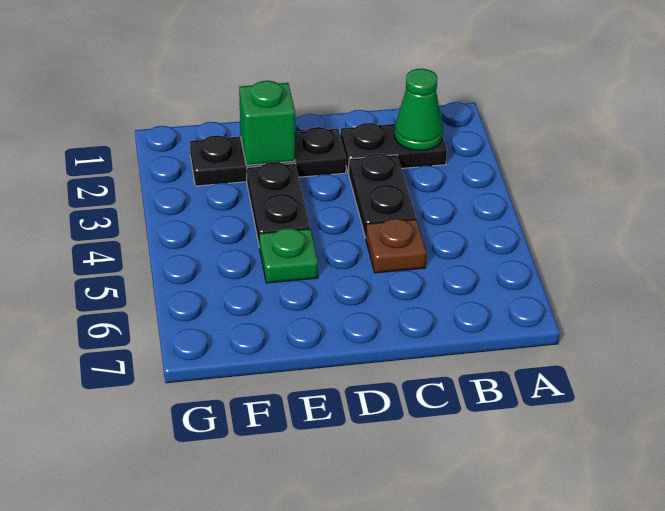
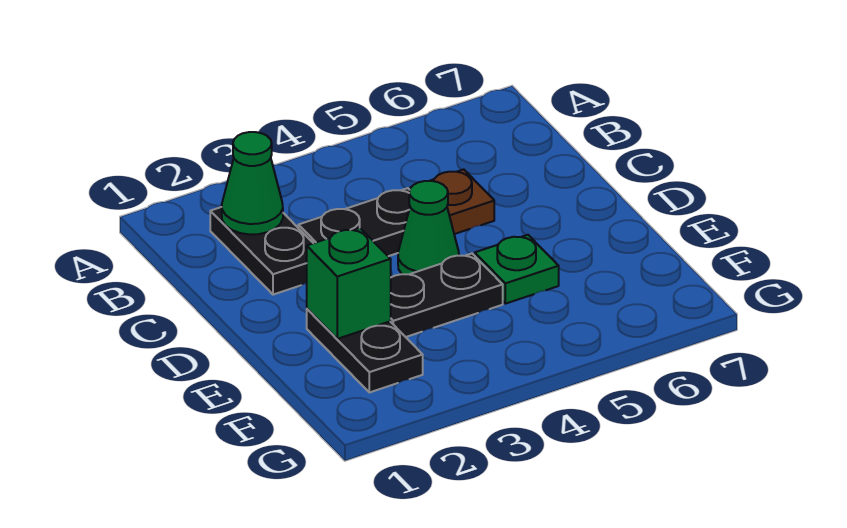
black plate D2:F2 level 1 -> black plate E2:F2 level 1
none -> green cone D4 level 1

